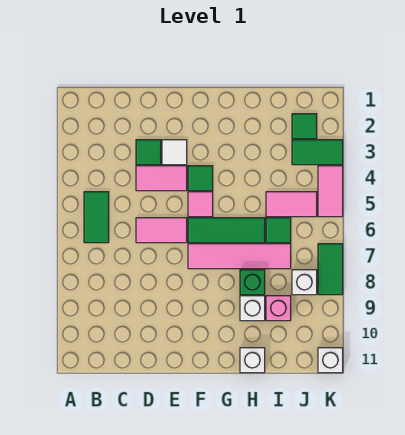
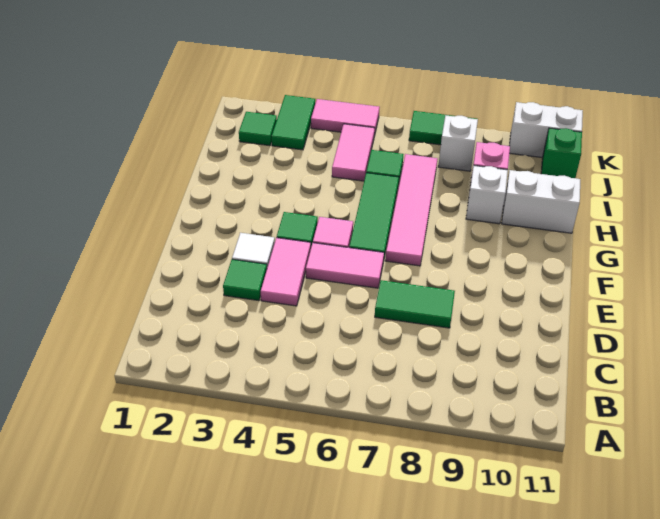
green tile B5:B6 level 1 -> green tile D7:D8 level 1
pink tile D6:E6 level 1 -> pink tile E5:E6 level 1
green brick H8 level 1 -> green brick J11 level 1
white brick H11 level 1 -> white brick H10:H11 level 1
white brick K11 level 1 -> white brick K10:K11 level 1

